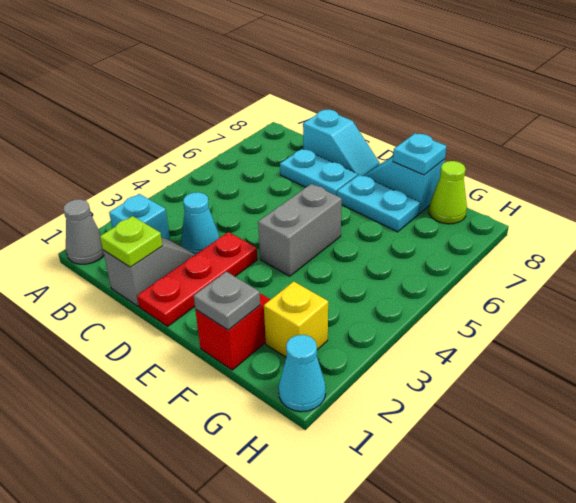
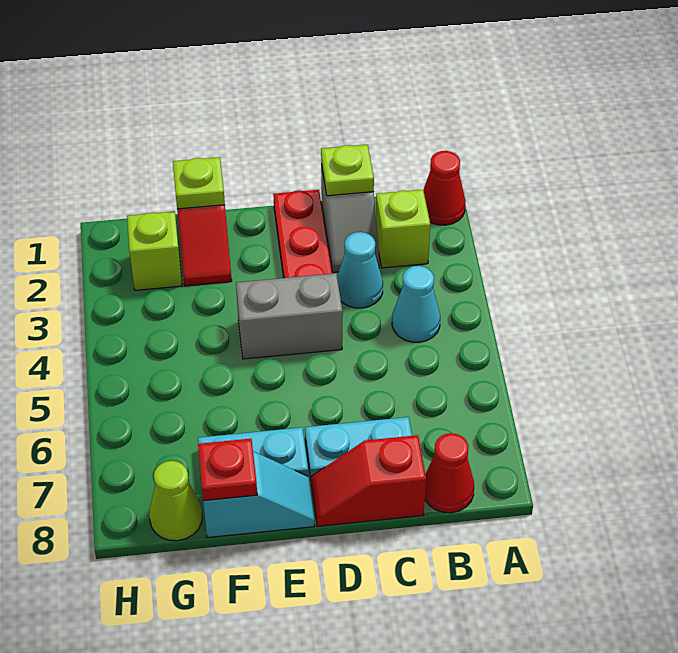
grey cone A1 level 1 -> red cone A1 level 1
cyan brick B2 level 1 -> lime brick B2 level 1
none -> red cone B8 level 1
cyan slope C8:D8 level 1 top C -> red slope C8:D8 level 1 top C
grey brick E4:E5 level 1 -> grey brick D4:E4 level 1
grey plate F1 level 2 -> lime plate F1 level 2
cyan plate F8 level 2 -> red plate F8 level 2
yellow brick G2 level 1 -> lime brick G2 level 1
cyan cone H1 level 1 -> cyan cone B4 level 1

